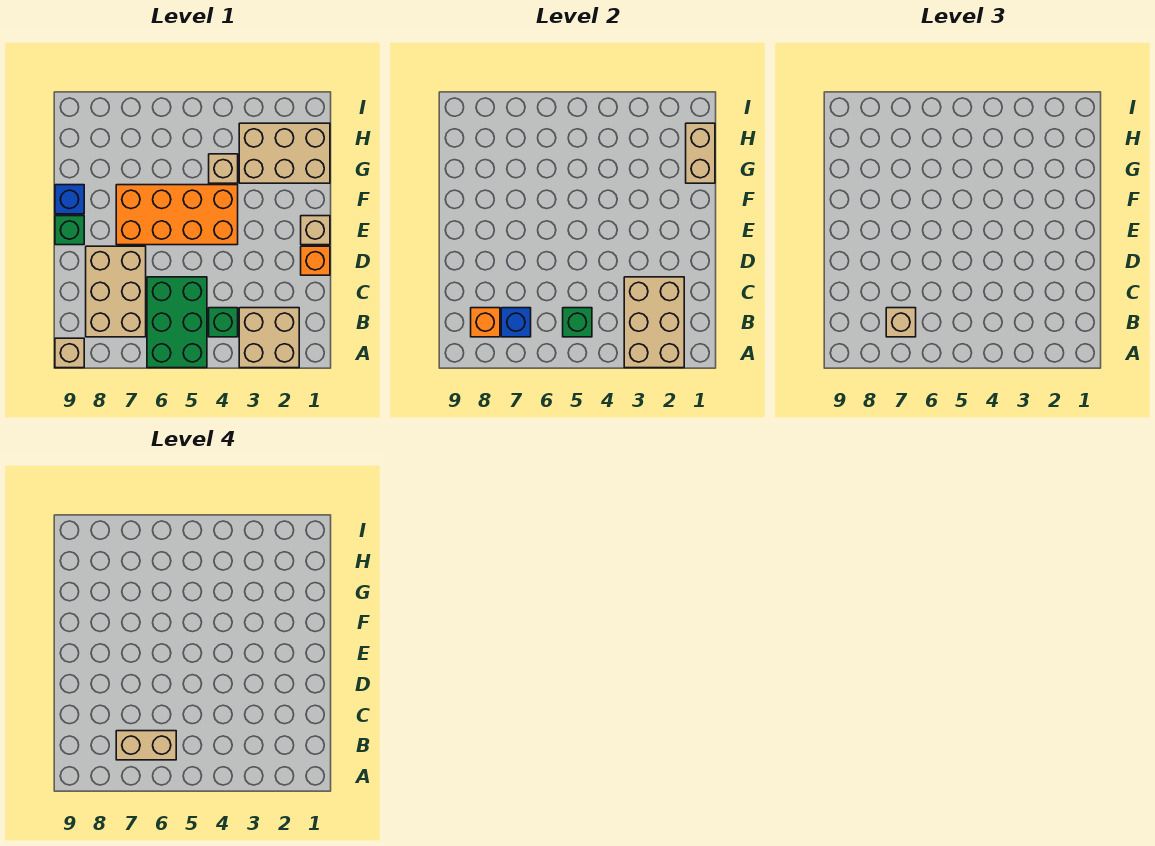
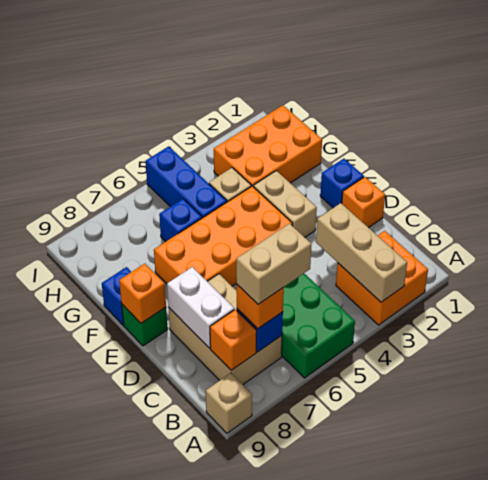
tan brick A2:B3 level 1 -> orange brick A2:B3 level 1
tan brick A2:C3 level 2 -> tan brick A3:C3 level 2
green brick B4 level 1 -> none
green brick B5 level 2 -> none
tan brick B7 level 3 -> orange brick B7 level 3
none -> white brick C8:D8 level 2
tan brick E1 level 1 -> blue brick E1 level 1
none -> orange brick E9 level 2
tan brick G1:H3 level 1 -> orange brick G1:H3 level 1
tan brick G1:H1 level 2 -> tan brick E3:F3 level 1
none -> blue brick G5:I5 level 1
none -> blue brick G6 level 1

